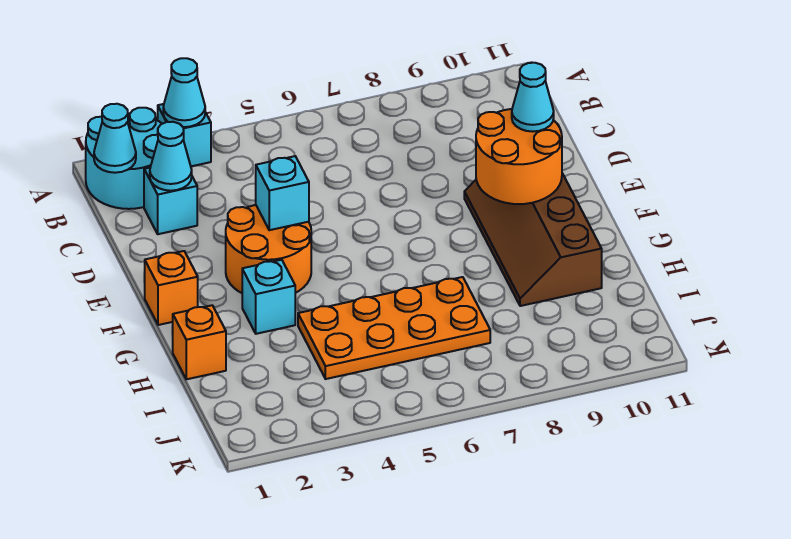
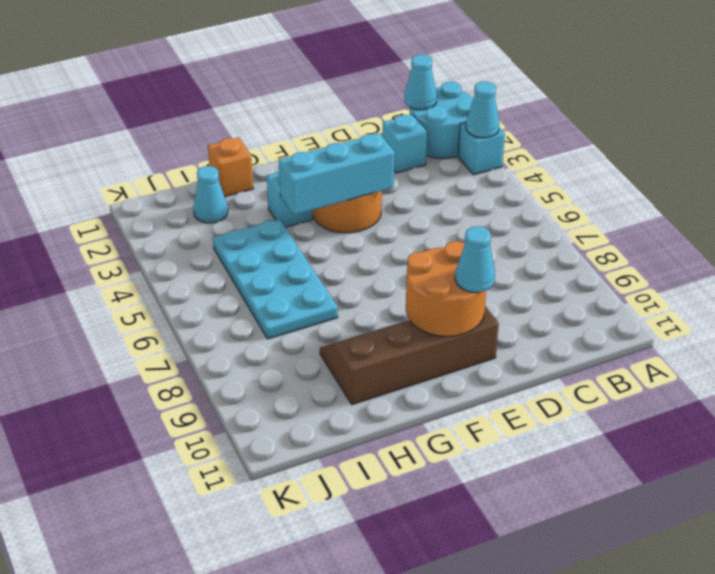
cyan cone C2 level 2 -> cyan cone I2 level 1
cyan brick E4 level 2 -> cyan brick E4:G4 level 2
orange brick F1 level 1 -> none
orange plate H4:I7 level 1 -> cyan plate H4:I7 level 1

